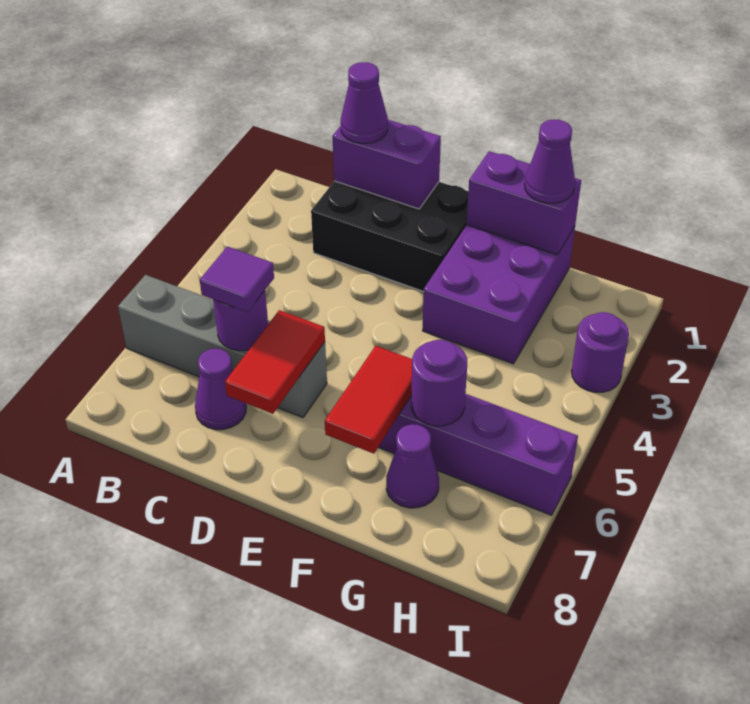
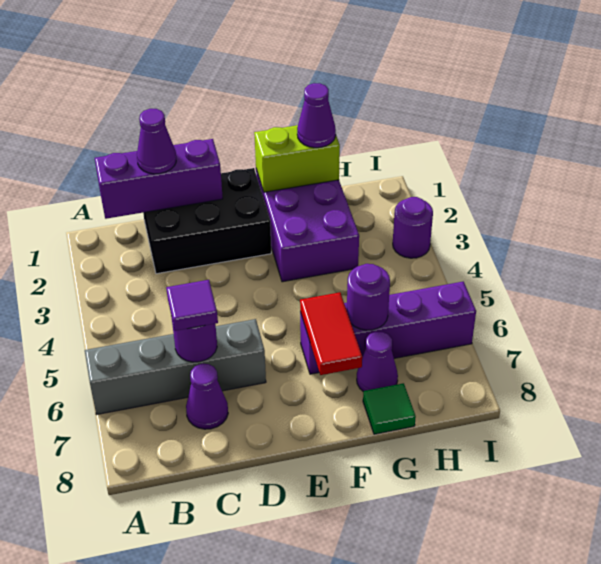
purple brick C1:D1 level 2 -> purple brick B1:D1 level 2
red tile D6:D7 level 2 -> none
purple brick F1:G1 level 2 -> lime brick F1:G1 level 2
none -> green tile G8 level 1

